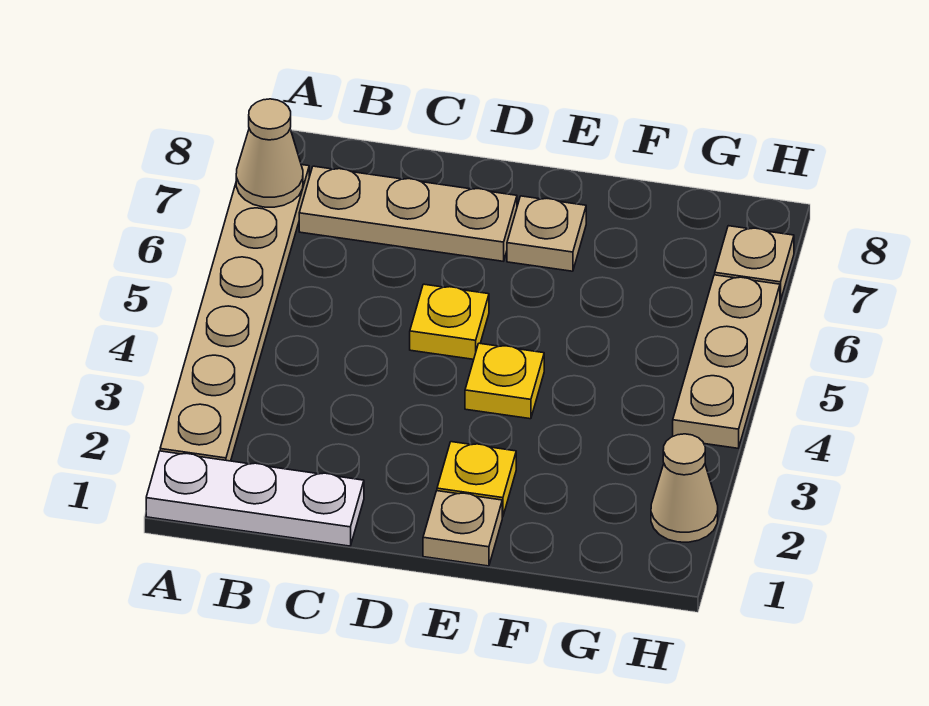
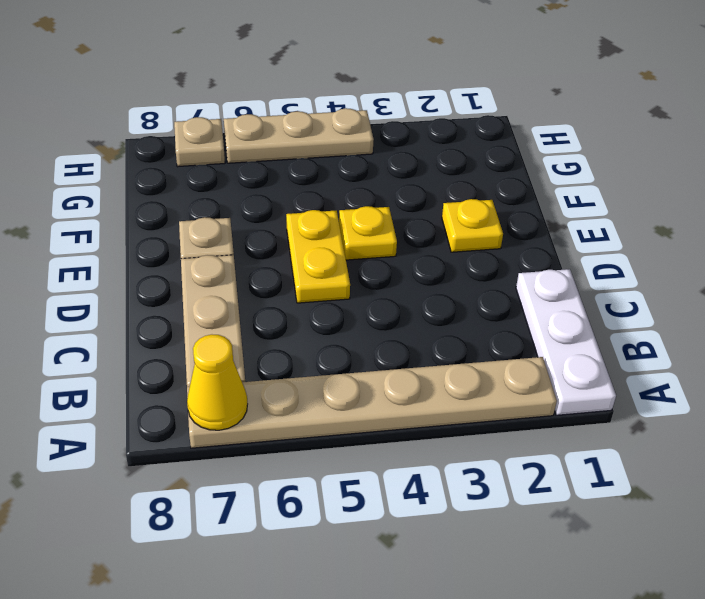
tan cone A7 level 2 -> yellow cone A7 level 2
yellow plate D5 level 1 -> yellow plate D5:E5 level 1
tan plate E1 level 1 -> none
tan cone H2 level 1 -> none

